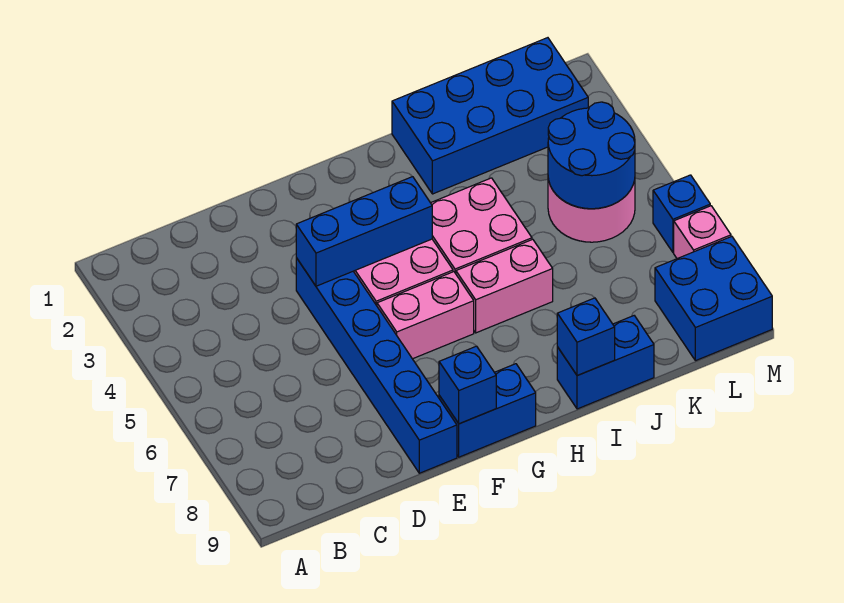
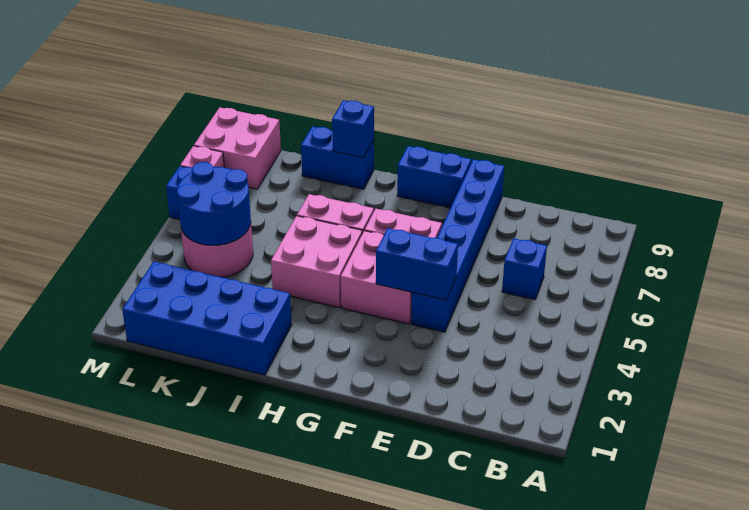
blue brick E4:G4 level 2 -> blue brick E4:F4 level 2
blue brick F9 level 2 -> blue brick C6 level 1
blue brick L8:M9 level 1 -> pink brick L8:M9 level 1

